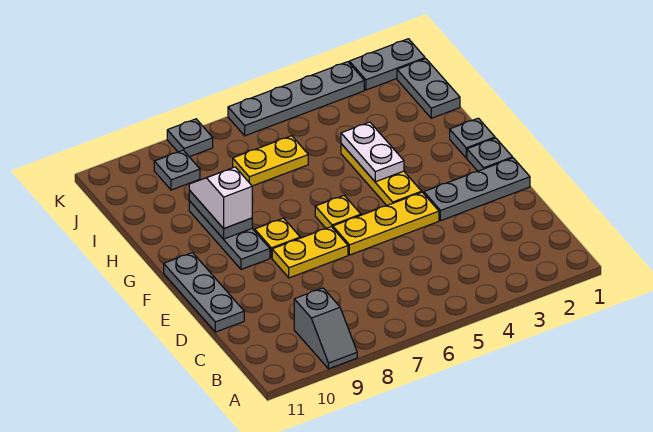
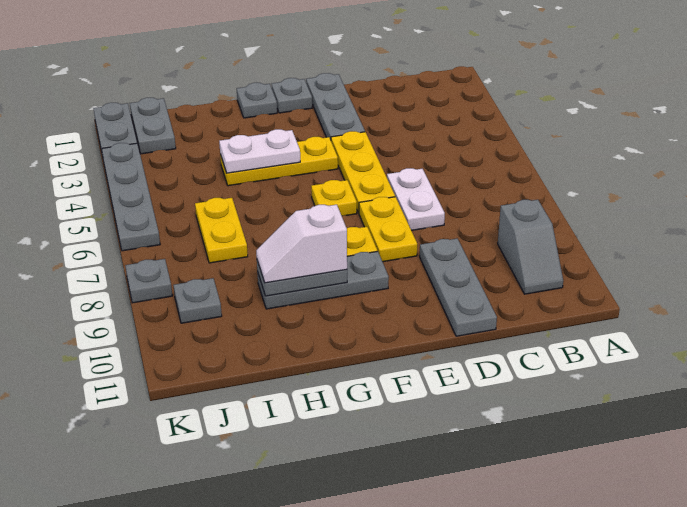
grey slope A9:B9 level 1 top B -> grey slope B9:B10 level 1 top 9
none -> white plate D6:D7 level 1
grey plate D11:F11 level 1 -> grey plate D9:D11 level 1
grey plate I1:J1 level 1 -> grey plate J1:J2 level 1

